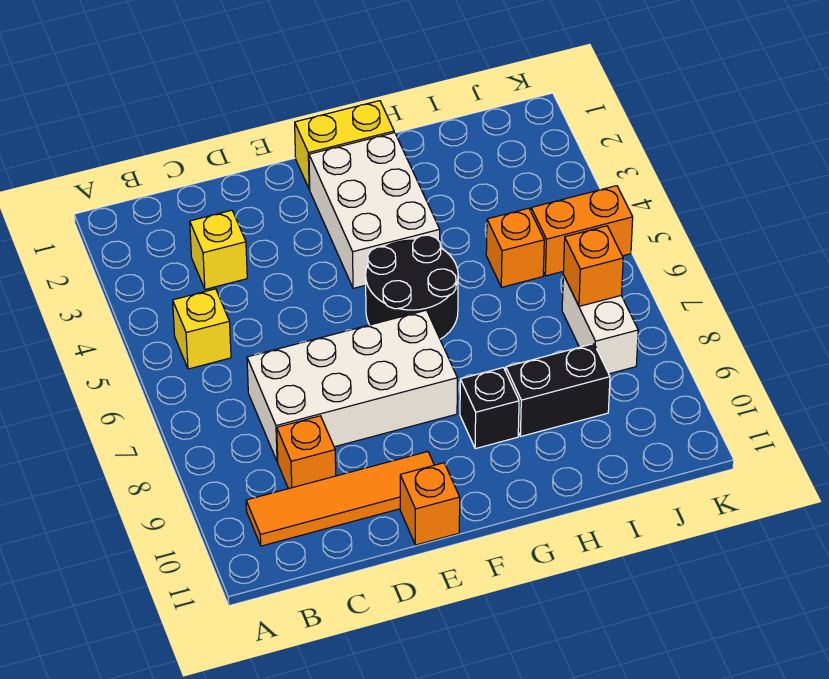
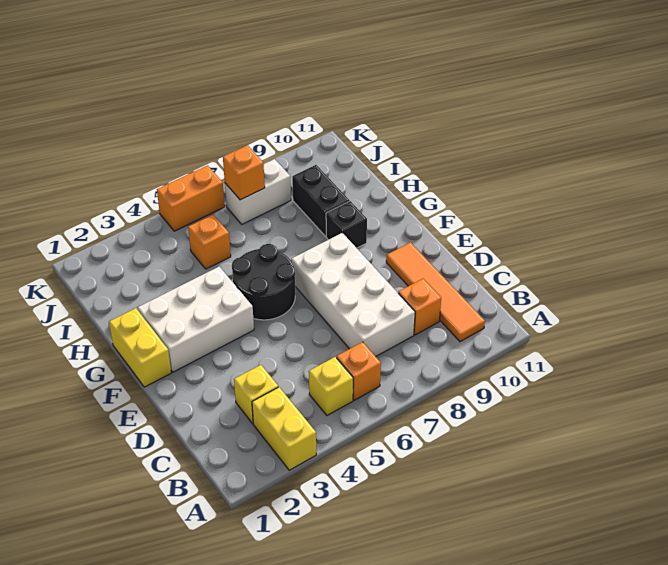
none -> yellow brick A3:B3 level 1
orange brick E11 level 1 -> orange brick B6 level 1
orange brick J5:K5 level 1 -> orange brick K5:K6 level 1

